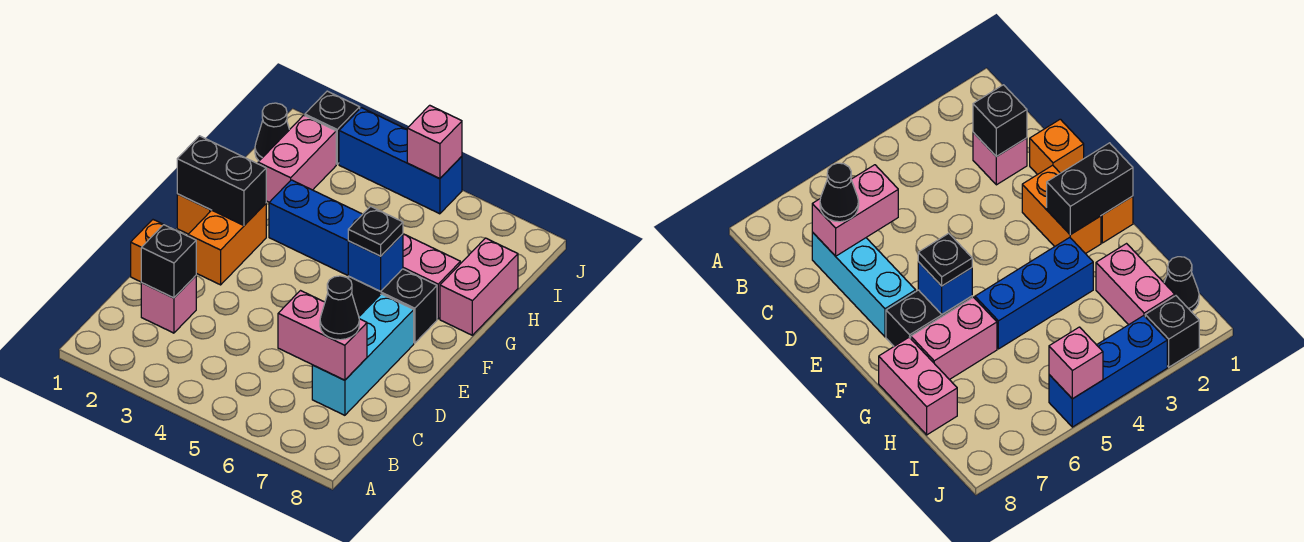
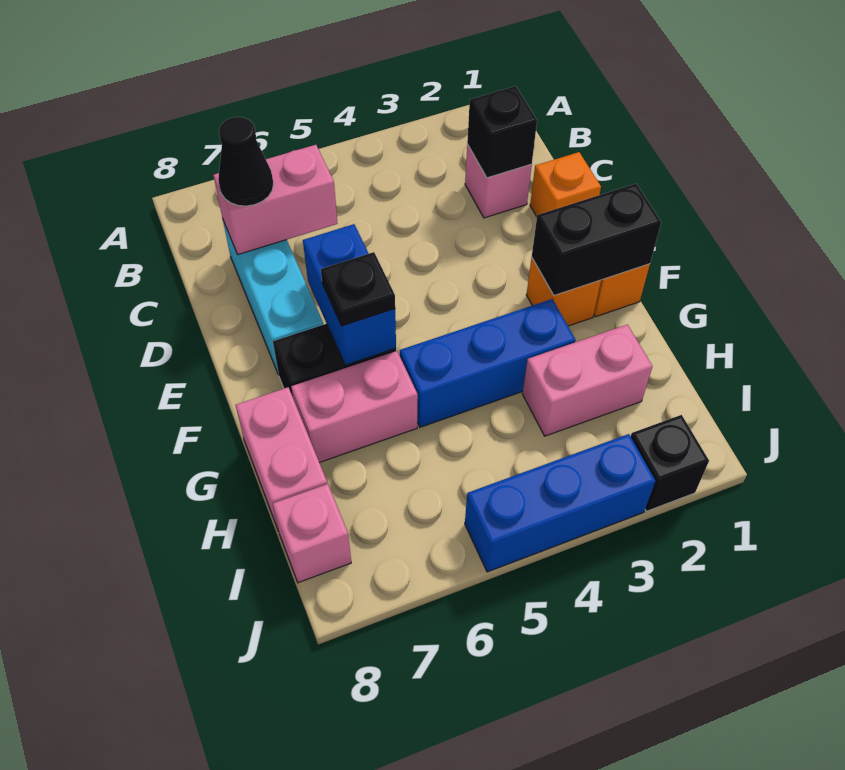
orange brick E2:F2 level 1 -> orange brick F2 level 1
blue brick F6 level 2 -> blue brick E6:F6 level 2
pink brick H2:I2 level 1 -> pink brick H2:H3 level 1
black cone I1 level 1 -> none
pink brick J5 level 2 -> pink brick I8 level 1

